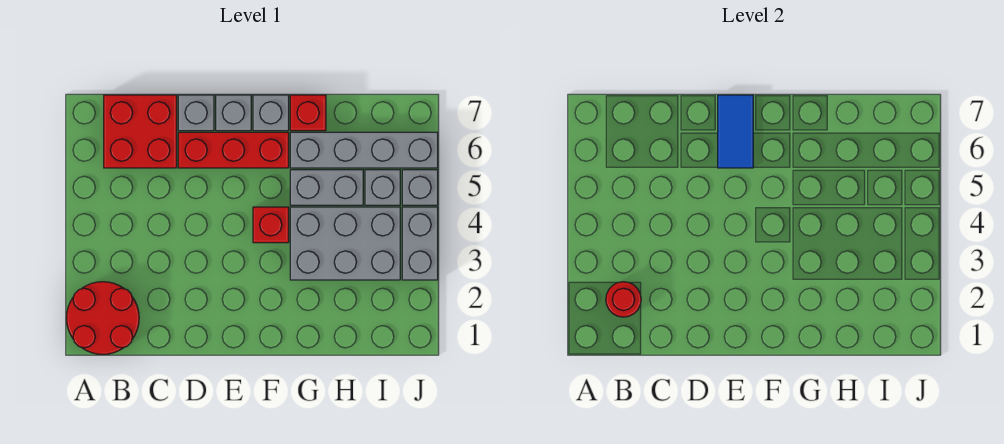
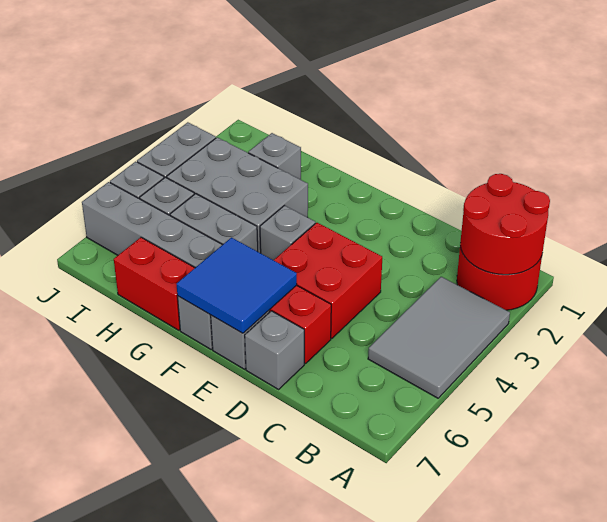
none -> grey tile A3:B5 level 1
red round brick B2 level 2 -> red round brick A1:B2 level 2
red brick B6:C7 level 1 -> red brick D4:E5 level 1
blue tile E6:E7 level 2 -> blue tile E6:F7 level 2
red brick F4 level 1 -> grey brick F4 level 1
red brick G7 level 1 -> red brick G7:H7 level 1
none -> grey brick H2 level 1

